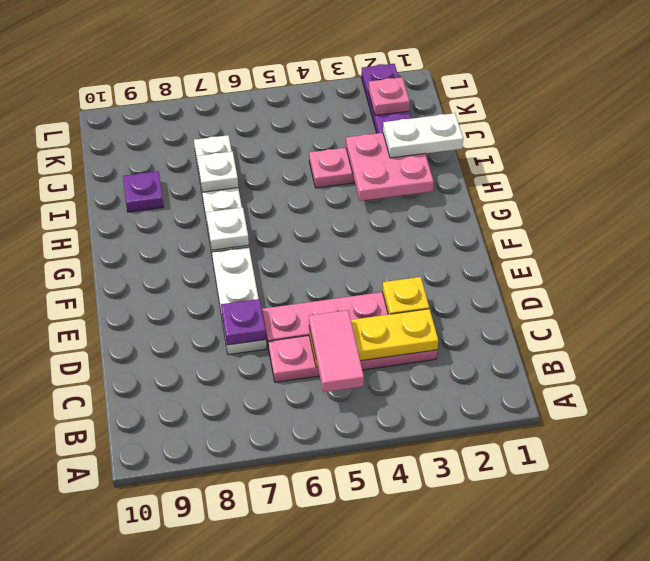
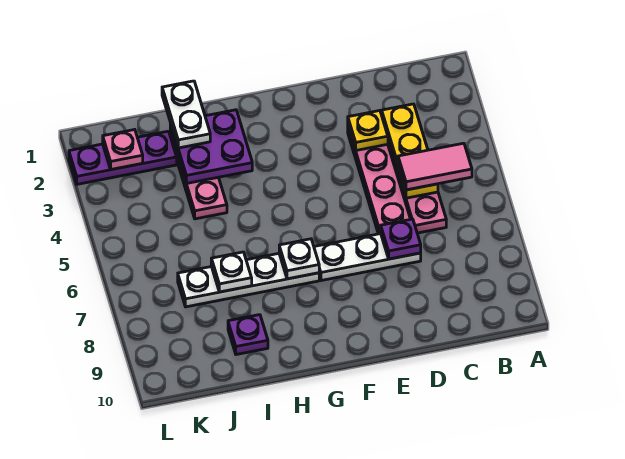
pink plate H2:I3 level 2 -> purple plate H2:I3 level 2

